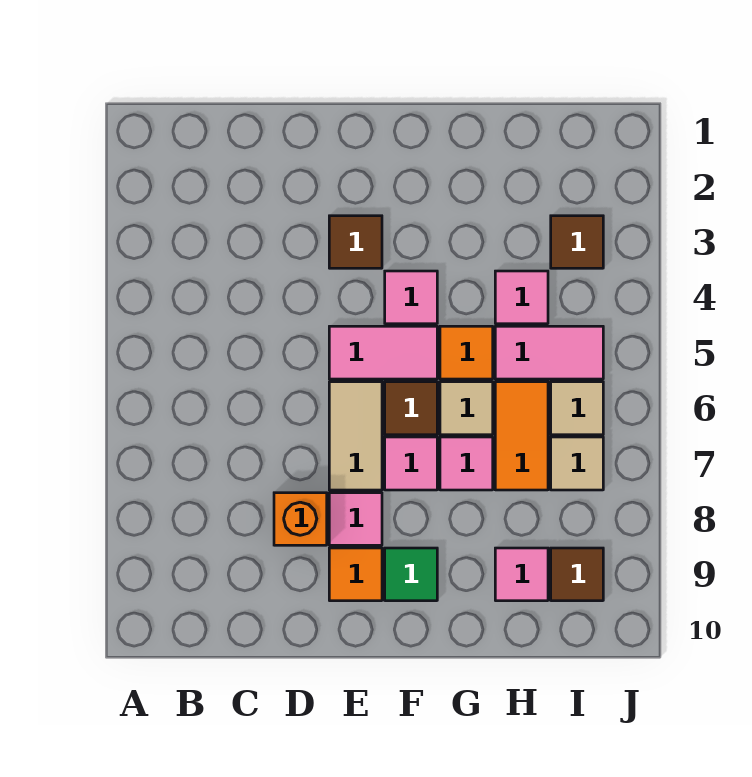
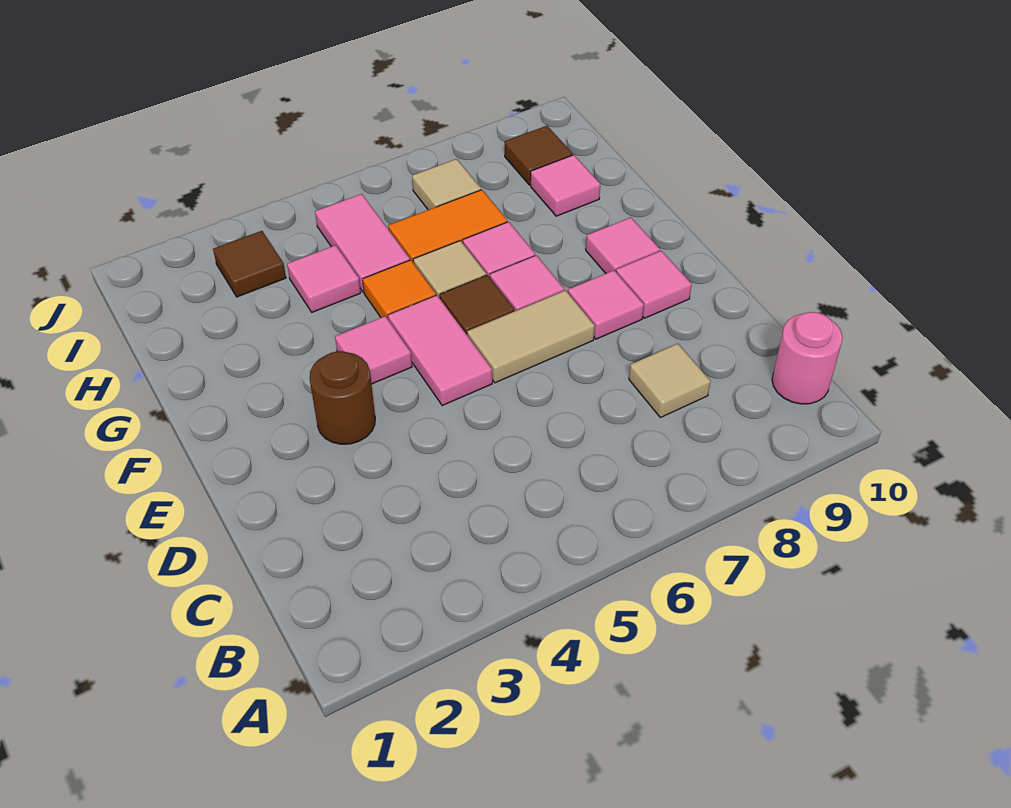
none -> pink round brick B10 level 1
orange brick D8 level 1 -> none
brown tile E3 level 1 -> brown round brick E3 level 1
orange tile E9 level 1 -> pink tile E9 level 1
green tile F9 level 1 -> pink tile F9 level 1
tan tile I6 level 1 -> tan tile C8 level 1

